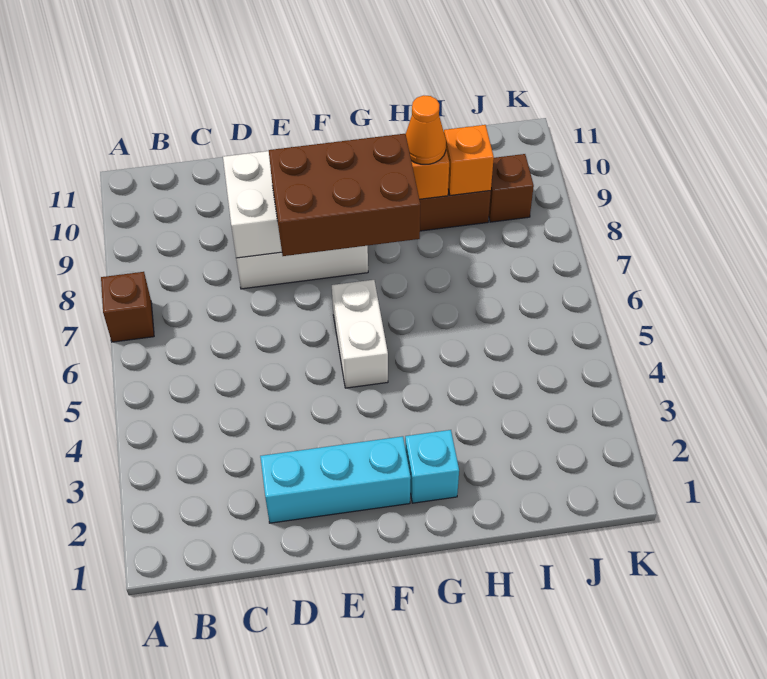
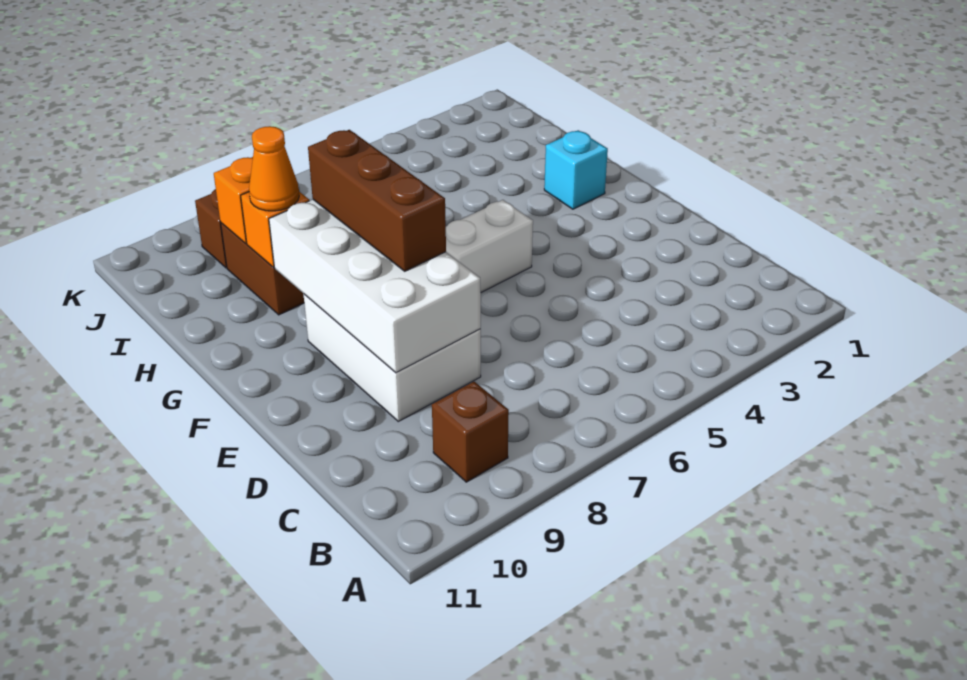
brown brick A7 level 1 -> brown brick B9 level 1
cyan brick D2:F2 level 1 -> none
brown brick E7:G8 level 3 -> brown brick E8:G8 level 3

